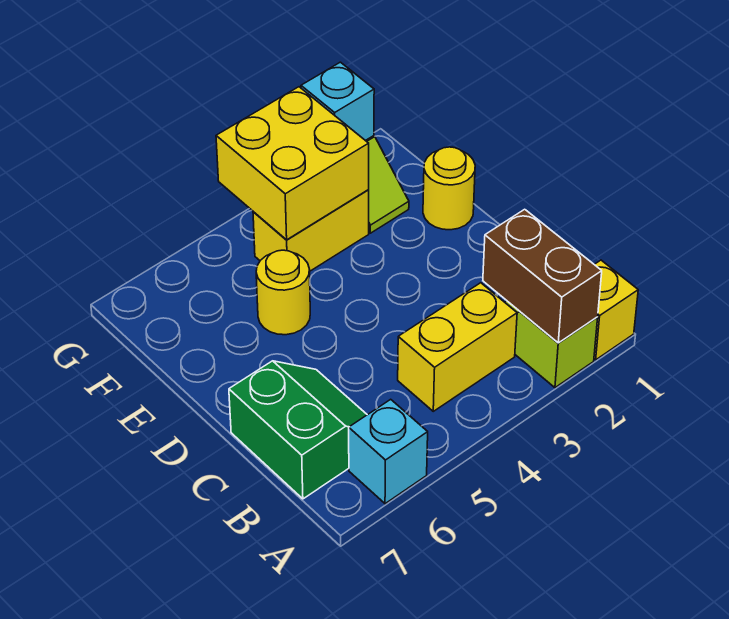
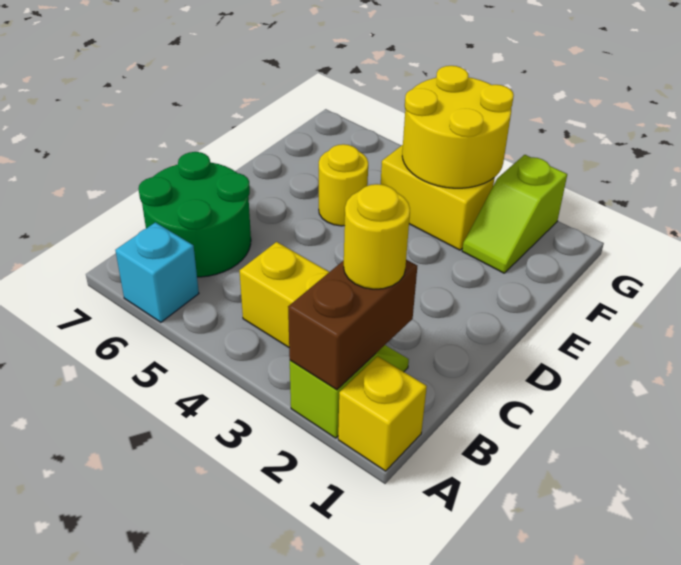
green slope B6:C7 level 1 top 7 -> green round brick B6:C7 level 1
yellow round brick E1 level 1 -> yellow round brick B2 level 3
yellow brick F3:G4 level 2 -> yellow round brick F3:G4 level 2
cyan brick G2 level 2 -> none

